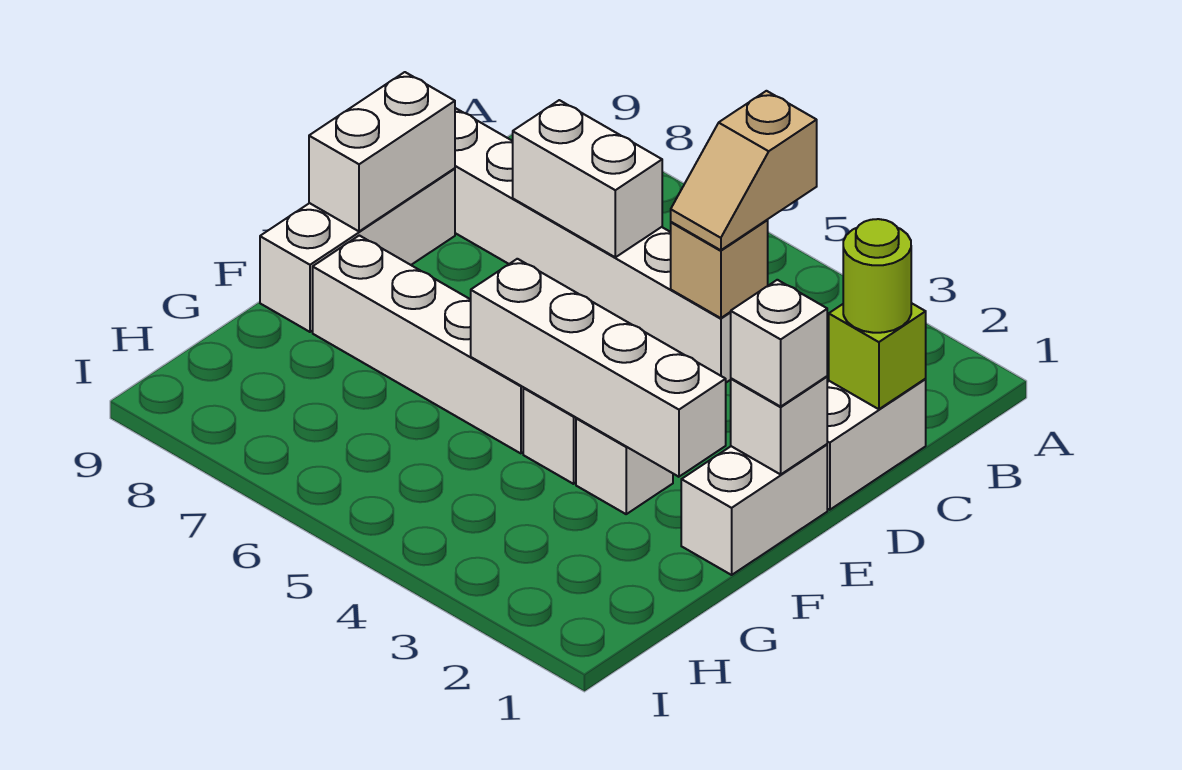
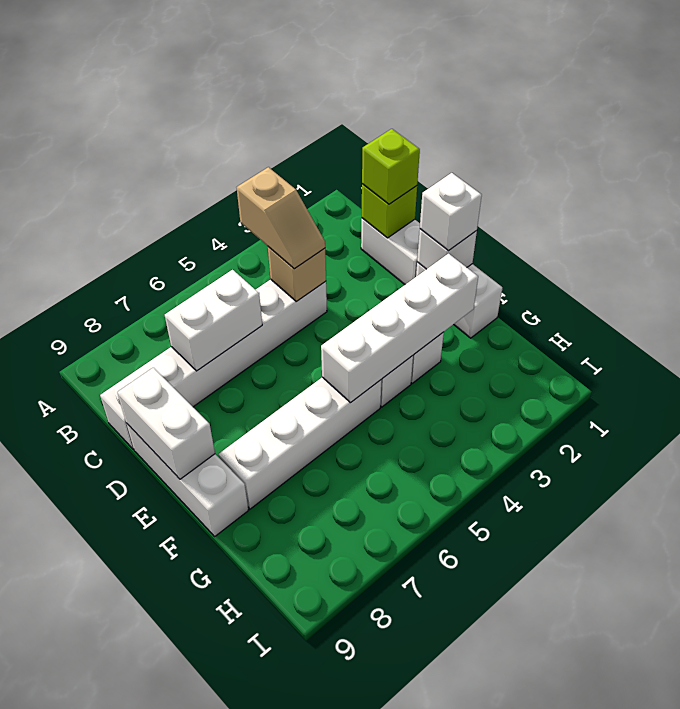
lime round brick C1 level 3 -> lime brick C1 level 3

